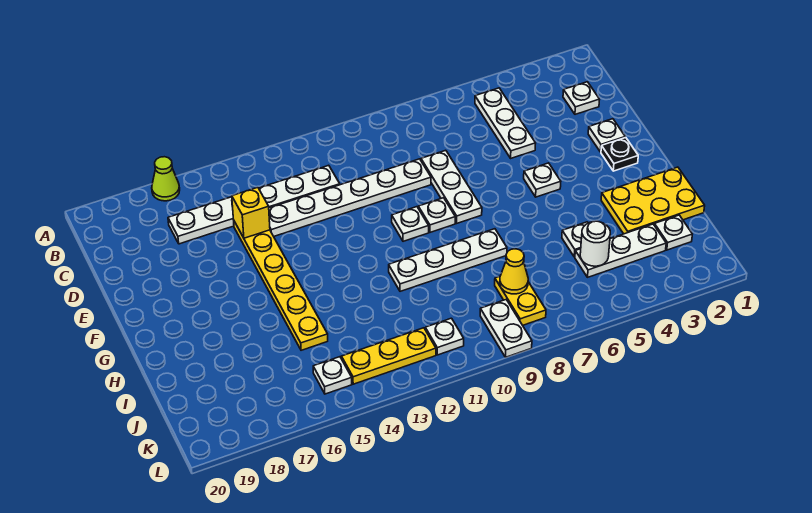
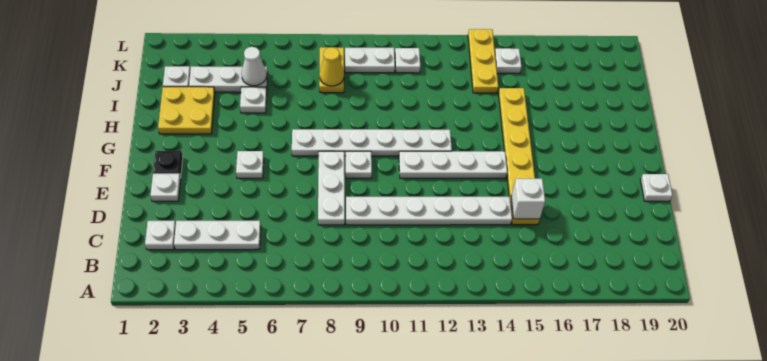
lime cone A17 level 1 -> none
white plate B5:D5 level 1 -> white plate C3:C5 level 1
white plate C12:C17 level 1 -> white plate G7:G12 level 1
yellow brick D15 level 2 -> white brick D15 level 2
white plate F10 level 1 -> white plate E20 level 1
yellow plate H1:I3 level 1 -> yellow plate H2:I3 level 1
white plate H8:H11 level 1 -> white plate F11:F14 level 1
white round brick J5 level 2 -> white cone J5 level 2
white plate K9:L9 level 1 -> white plate K9:K10 level 1
yellow plate K12:K14 level 1 -> yellow plate J14:L14 level 1

